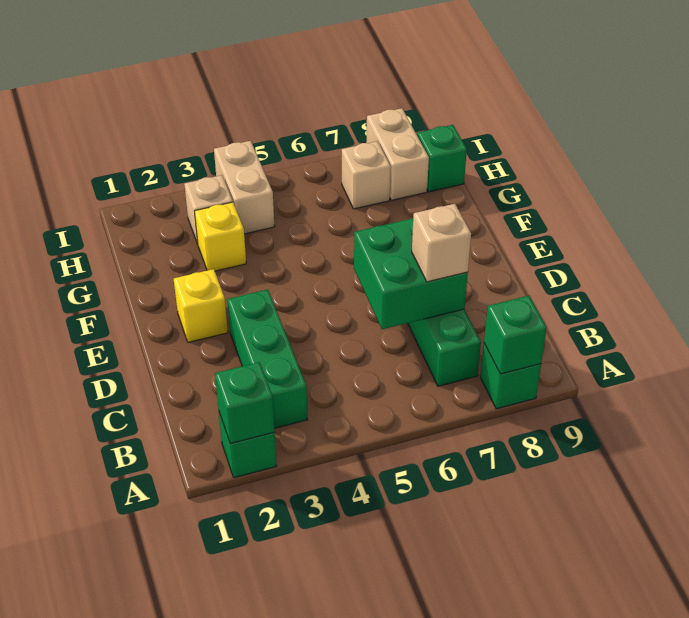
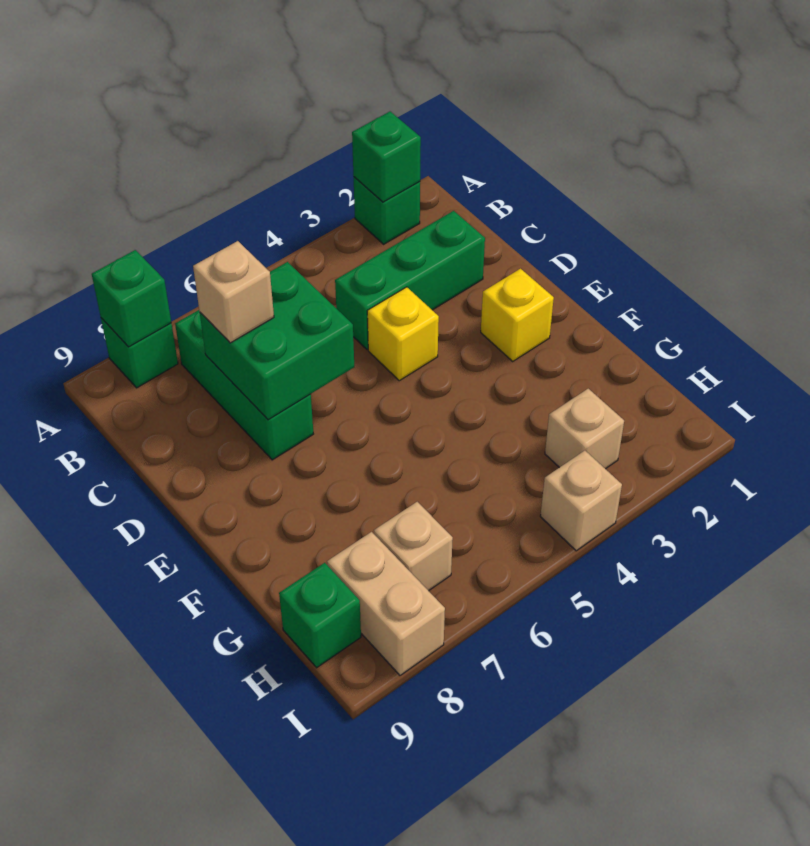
green brick B3:D3 level 1 -> green brick C2:C4 level 1
yellow brick G3 level 1 -> yellow brick D4 level 1
tan brick H4:I4 level 1 -> tan brick I4 level 1

